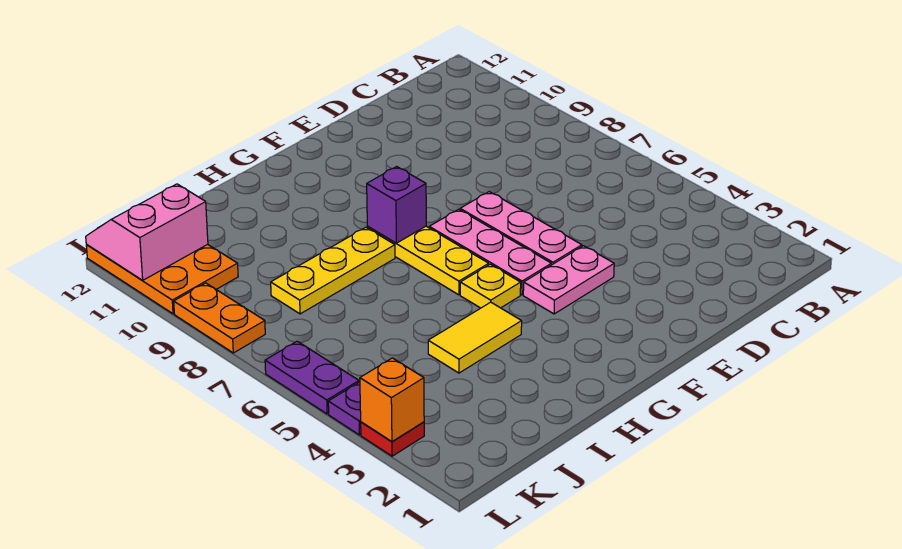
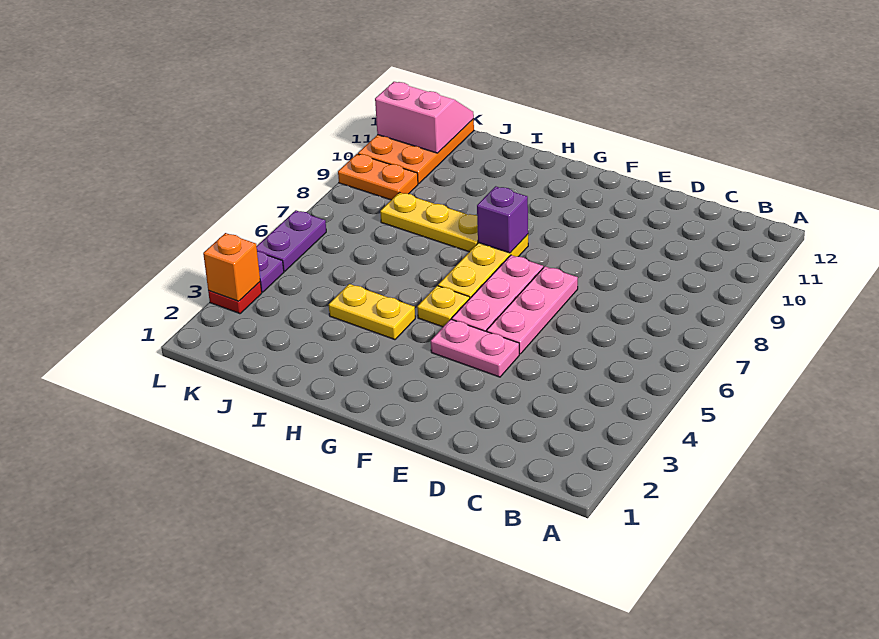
yellow tile H4:I4 level 1 -> yellow plate H4:I4 level 1
orange plate L8:L9 level 1 -> orange plate K9:L9 level 1

